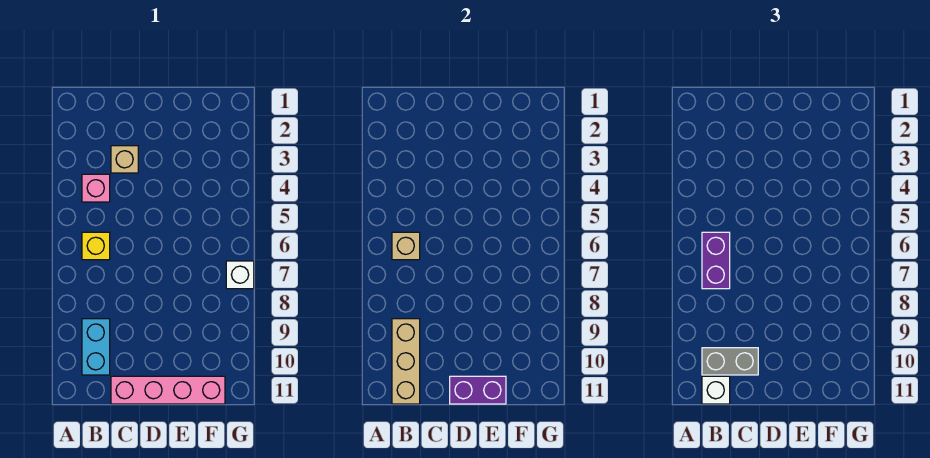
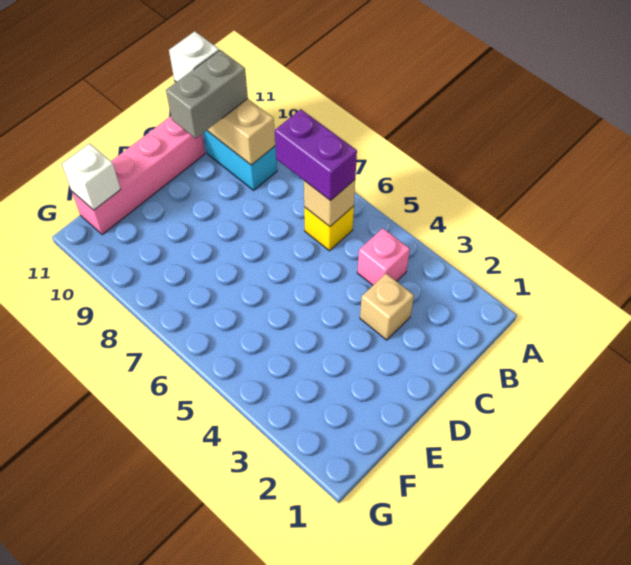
purple brick D11:E11 level 2 -> none
white brick G7 level 1 -> white brick F11 level 2

